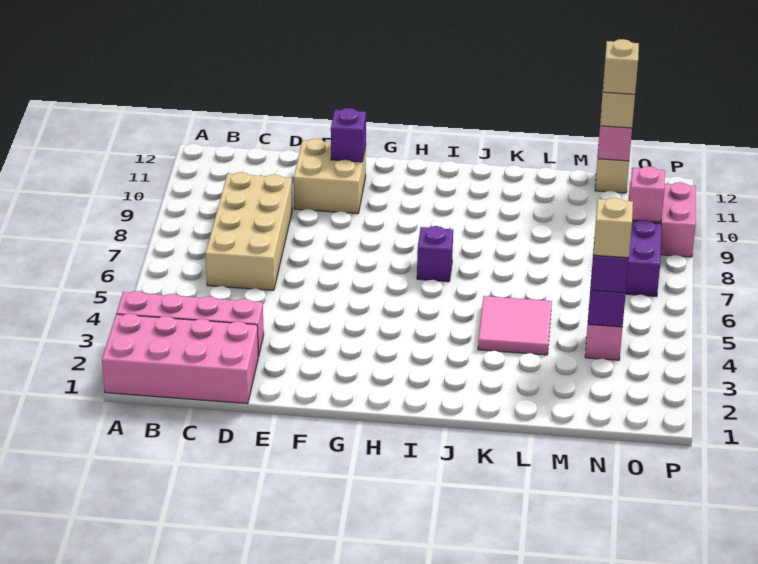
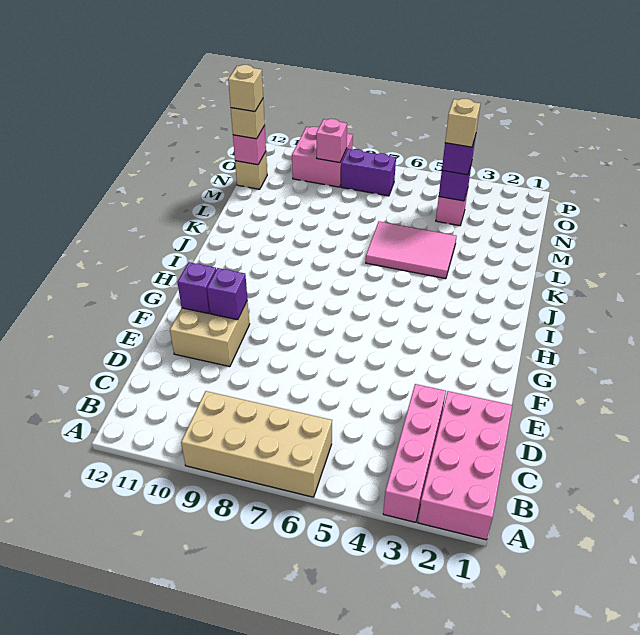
tan brick C6:D9 level 1 -> tan brick A6:B9 level 1
purple brick I7 level 1 -> purple brick F10 level 2
pink tile K4:L5 level 1 -> pink tile K4:L6 level 1

